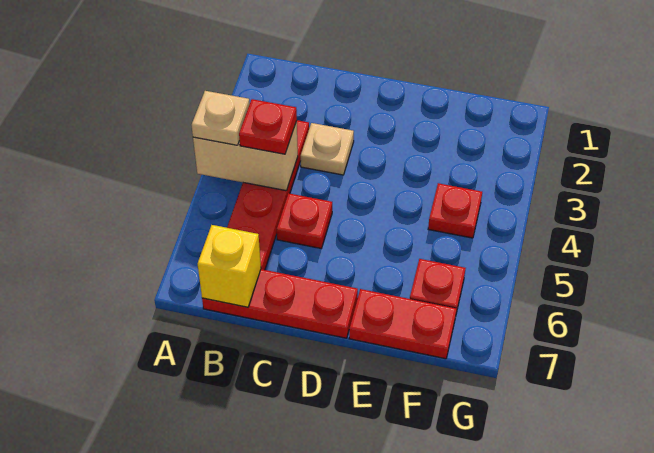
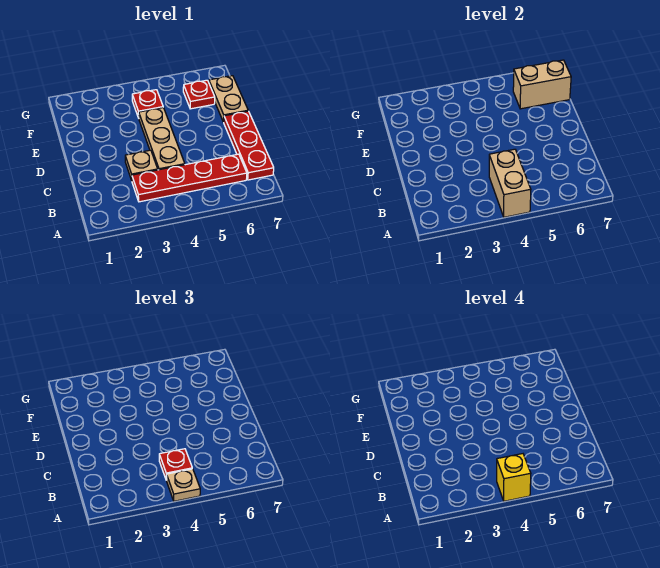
yellow brick B7 level 2 -> yellow brick A4 level 4
none -> tan plate C4:E4 level 1
red plate C5 level 1 -> none
red plate E7:F7 level 1 -> tan plate E7:F7 level 1
none -> tan brick F6:F7 level 2

